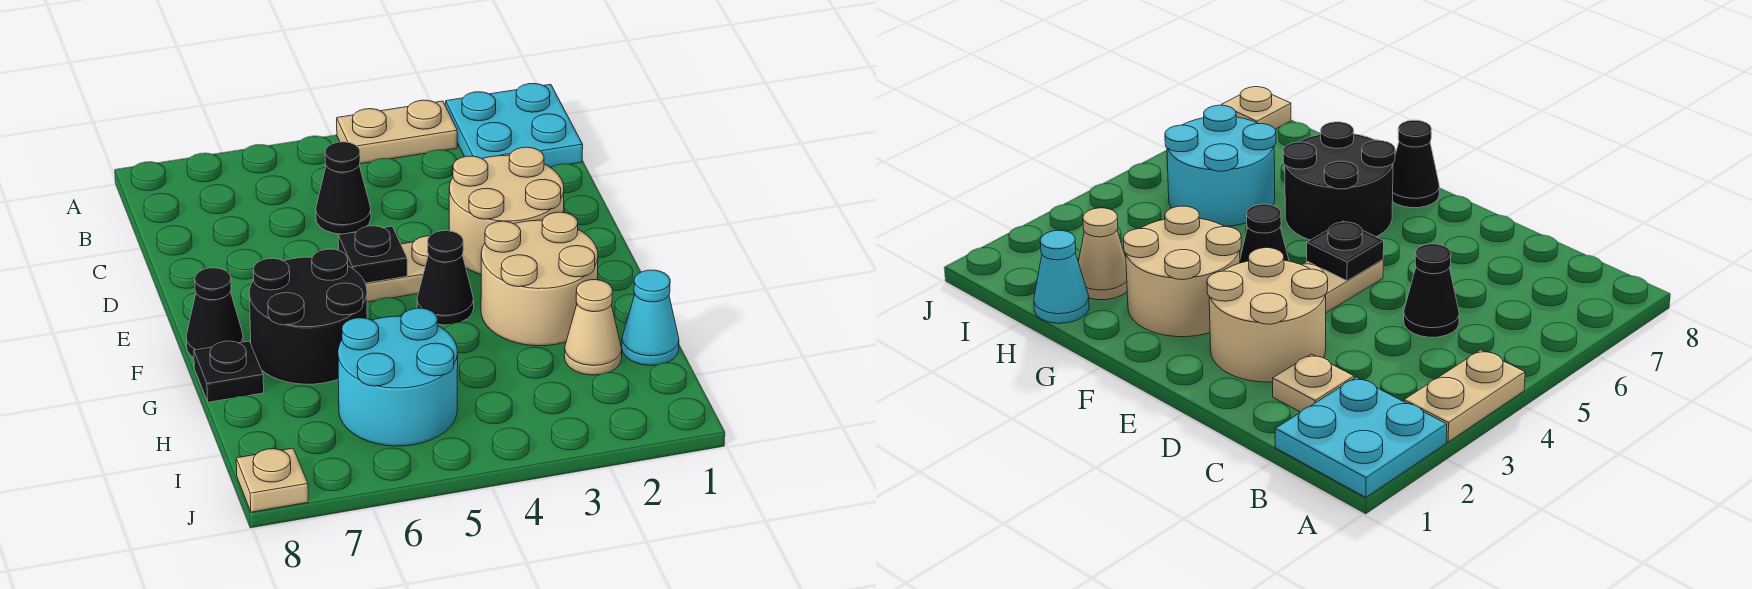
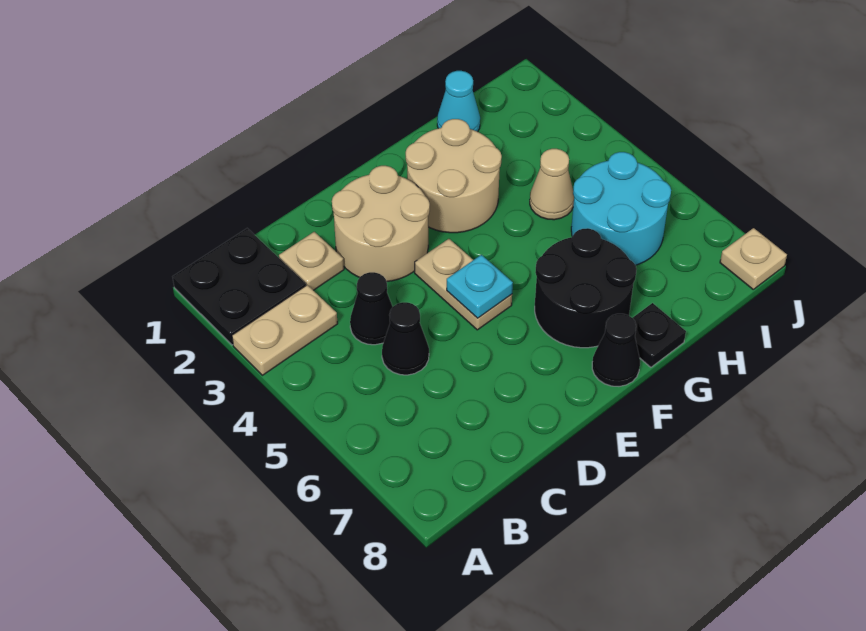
cyan plate A1:B2 level 1 -> black plate A1:B2 level 1
tan plate A3:A4 level 1 -> tan plate A3:B3 level 1
black plate E5 level 2 -> cyan plate E5 level 2
black cone F4 level 1 -> black cone C4 level 1
tan cone H2 level 1 -> tan cone H4 level 1

